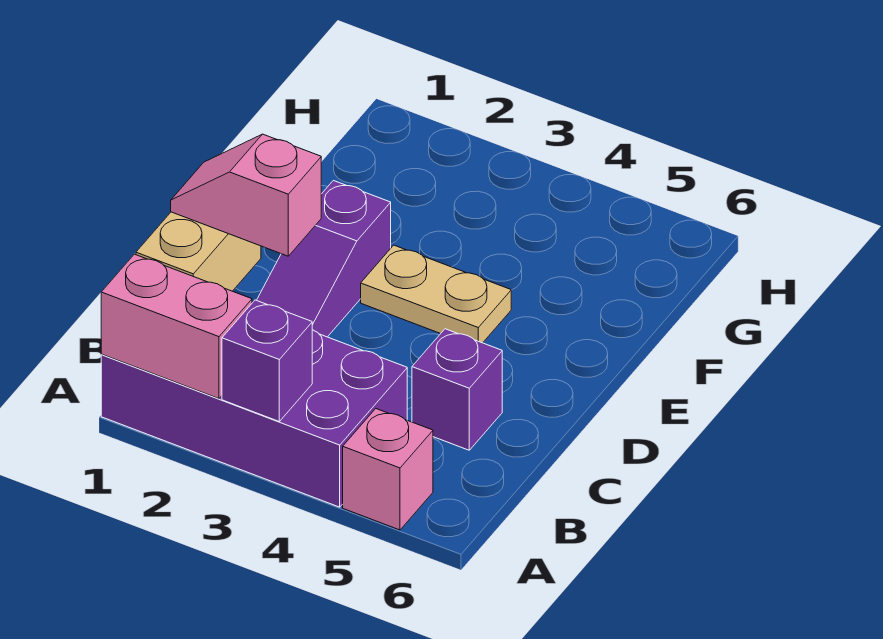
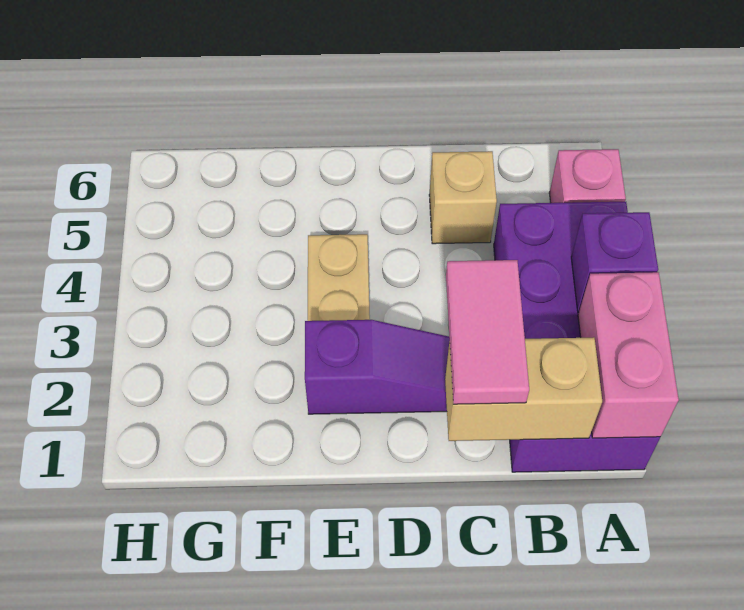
pink slope C1:C2 level 3 top 2 -> pink tile C1:C2 level 3
purple brick C5 level 1 -> tan brick C5 level 1

